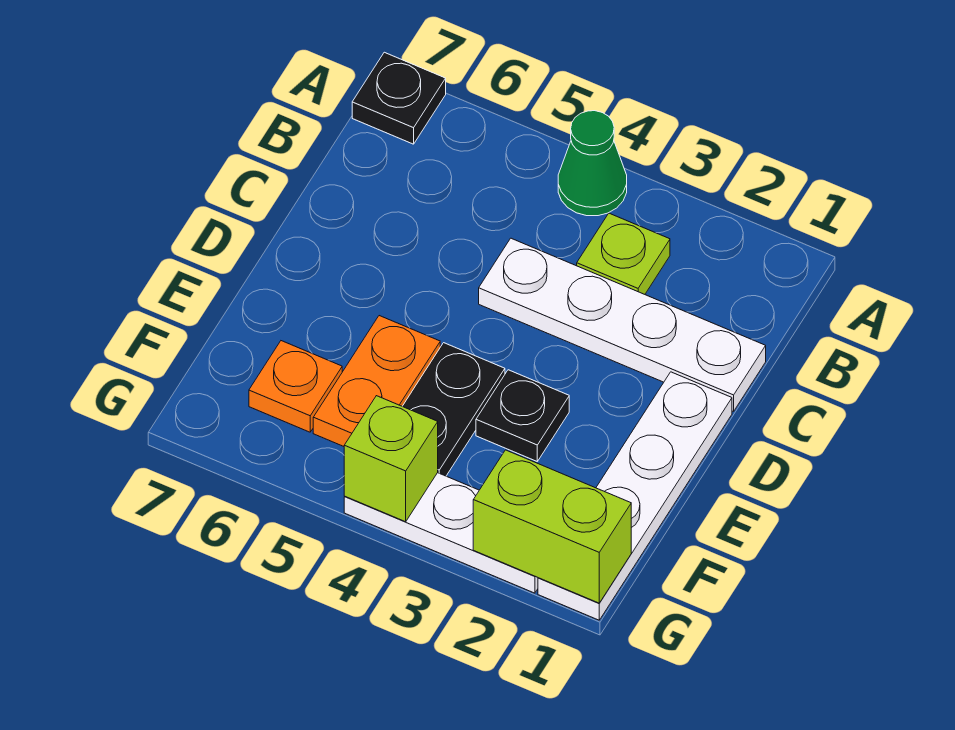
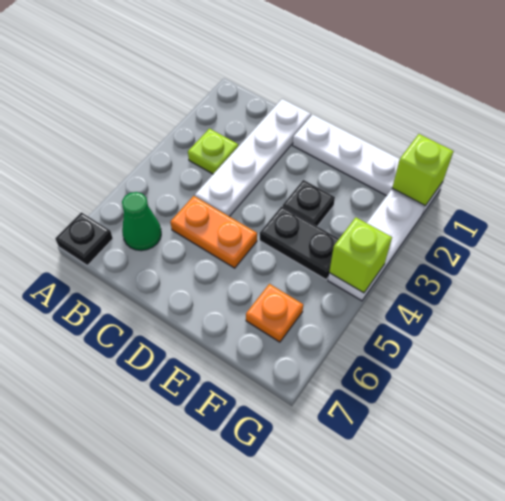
green cone A4 level 1 -> green cone B6 level 1
orange plate E5:F5 level 1 -> orange plate C5:D5 level 1
lime brick G1:G2 level 2 -> lime brick G1 level 2

